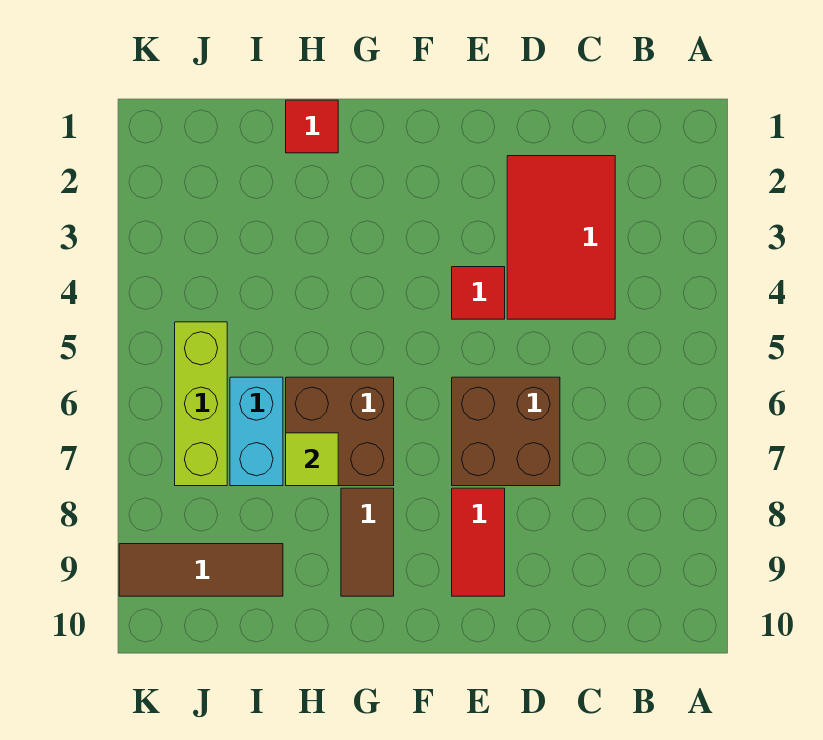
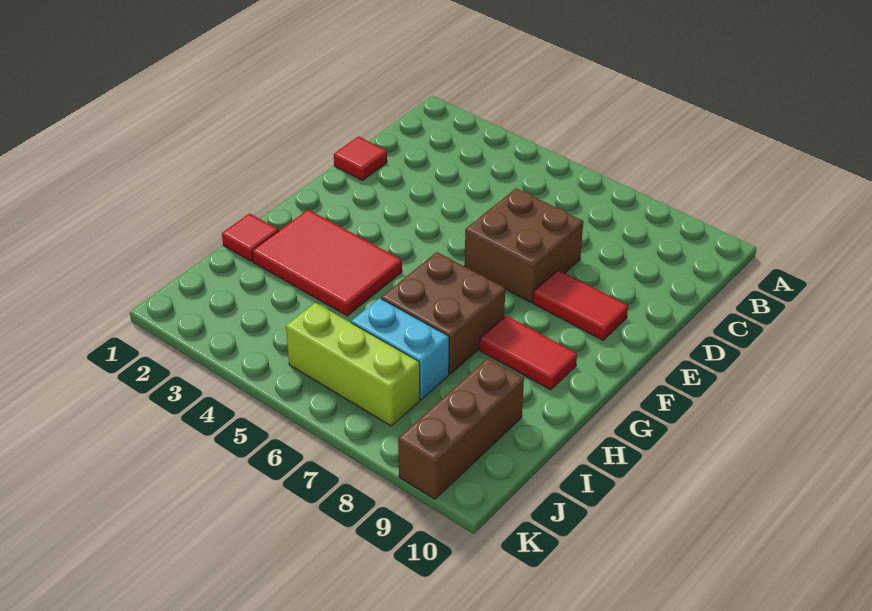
red tile C2:D4 level 1 -> red tile G2:H4 level 1
red tile E4 level 1 -> red tile D1 level 1
brown tile G8:G9 level 1 -> red tile G8:G9 level 1
lime tile H7 level 2 -> none
brown tile I9:K9 level 1 -> brown brick I9:K9 level 1

